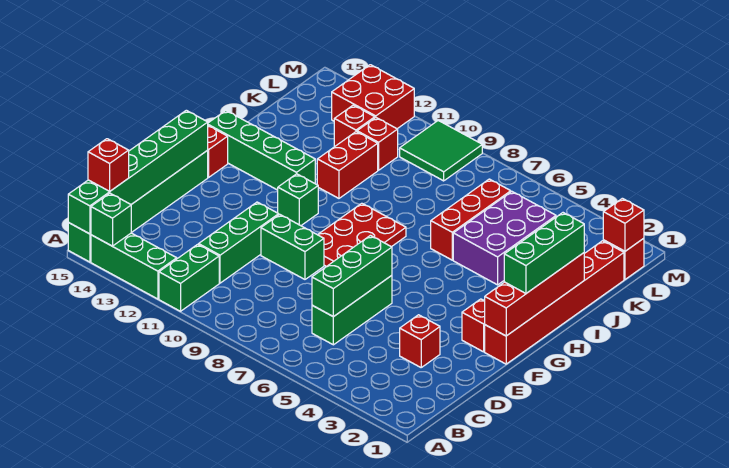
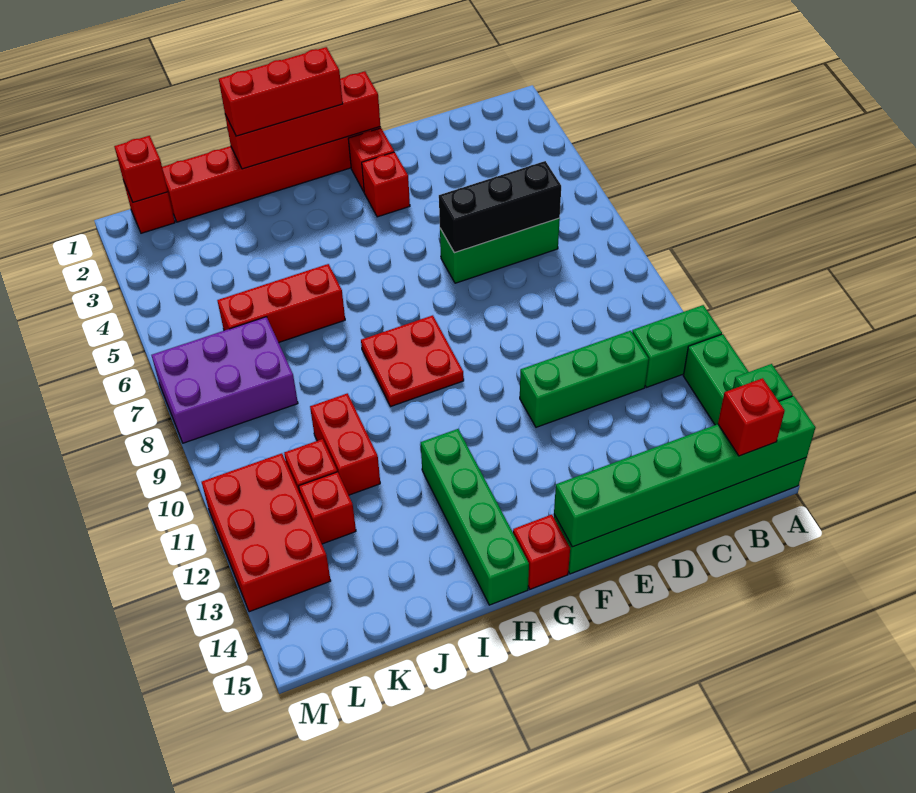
green brick C6:E6 level 2 -> black brick C6:E6 level 2
red brick D3 level 1 -> red brick F3 level 1
green brick E9:E10 level 1 -> none
red plate F8:H9 level 1 -> red plate G8:H9 level 1
green brick G1:I1 level 3 -> red brick G1:I1 level 3
green brick G11 level 1 -> none
purple brick I4:K5 level 1 -> purple brick K7:M8 level 1
red brick I11:J11 level 1 -> red brick J10:J11 level 1
green tile L9:M10 level 1 -> none
red brick L12:M13 level 1 -> red brick L11:M13 level 1

